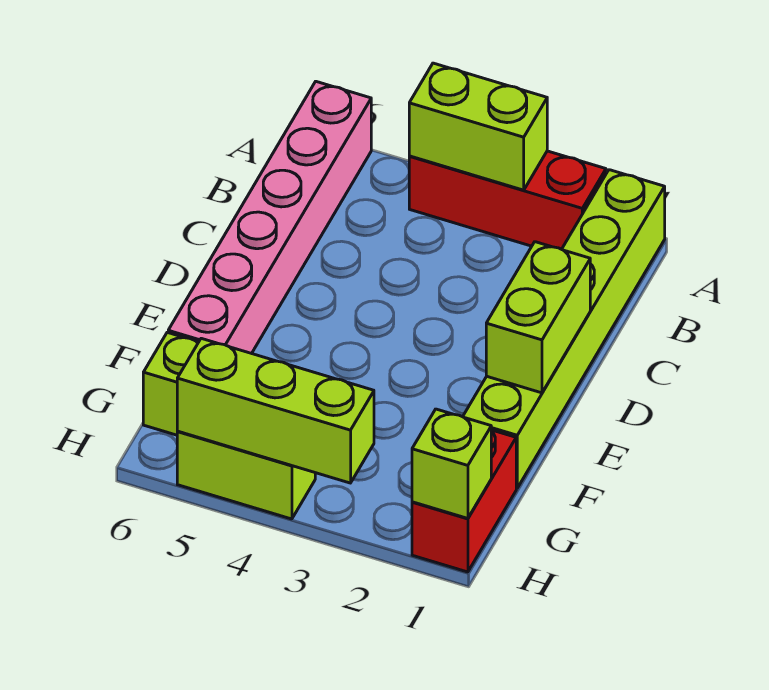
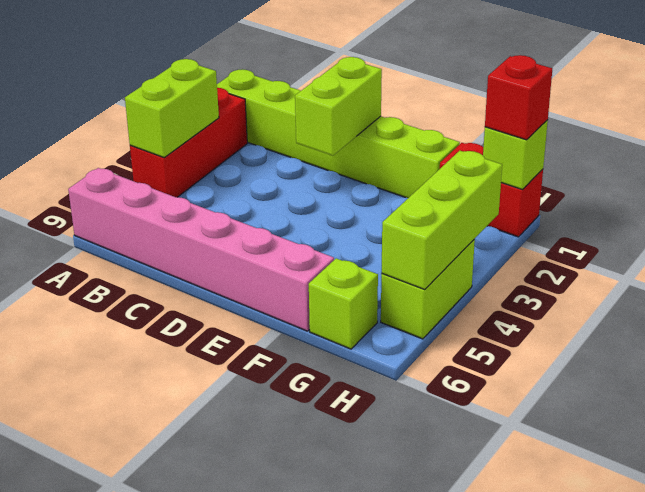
lime brick D1:E1 level 2 -> lime brick D1:D2 level 2
none -> red brick H1 level 3

